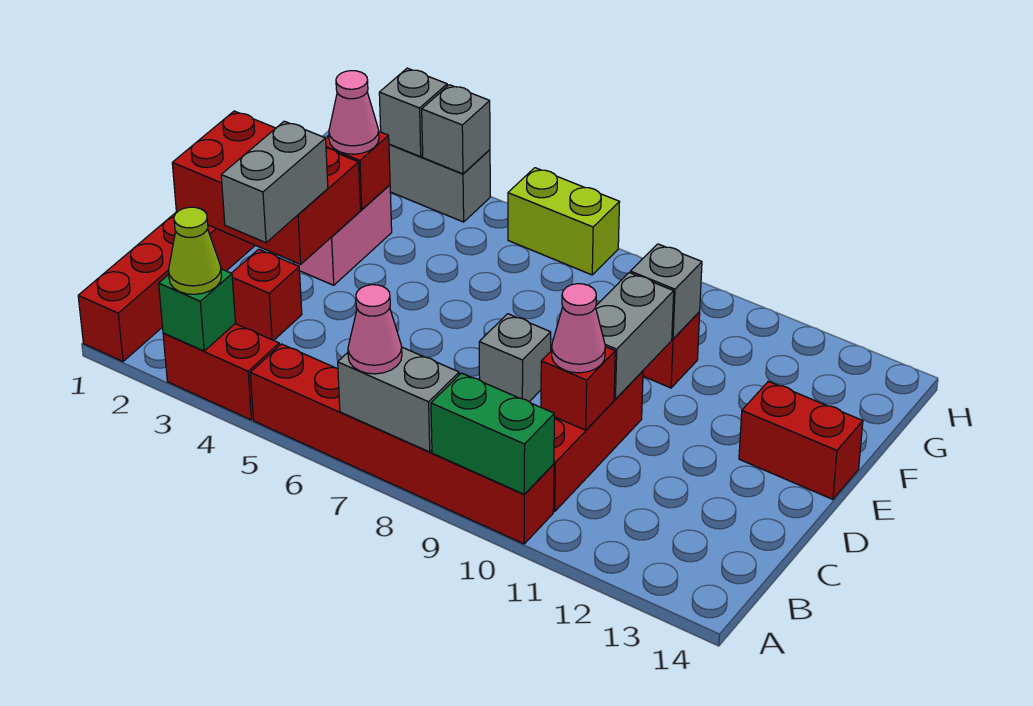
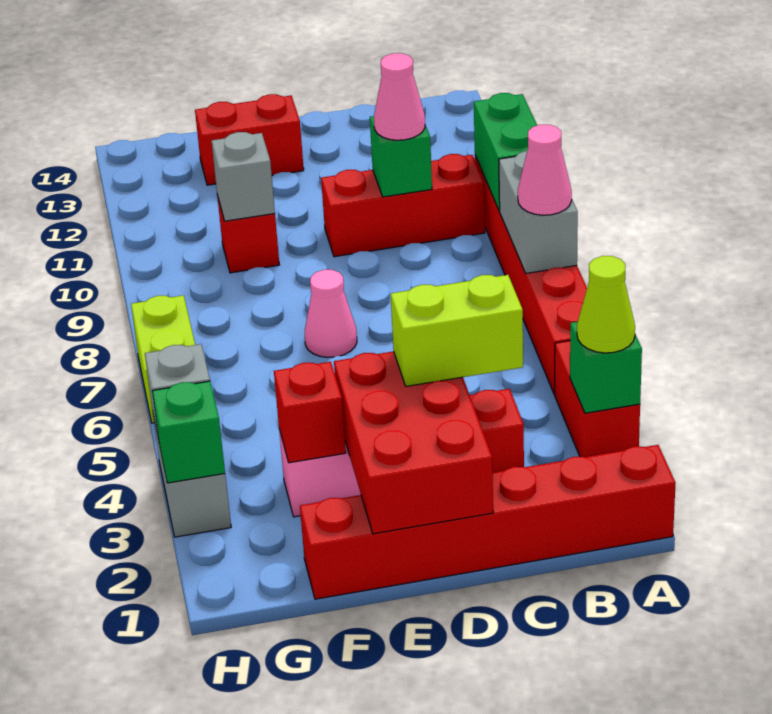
grey brick C3:D3 level 3 -> lime brick C3:D3 level 3
red brick C10 level 2 -> green brick C10 level 2
grey brick D8 level 1 -> none
grey brick D10:E10 level 2 -> none
red brick E13:E14 level 1 -> red brick E13:F13 level 1
pink cone F3 level 3 -> pink cone E7 level 1
grey brick H3 level 2 -> green brick H3 level 2

